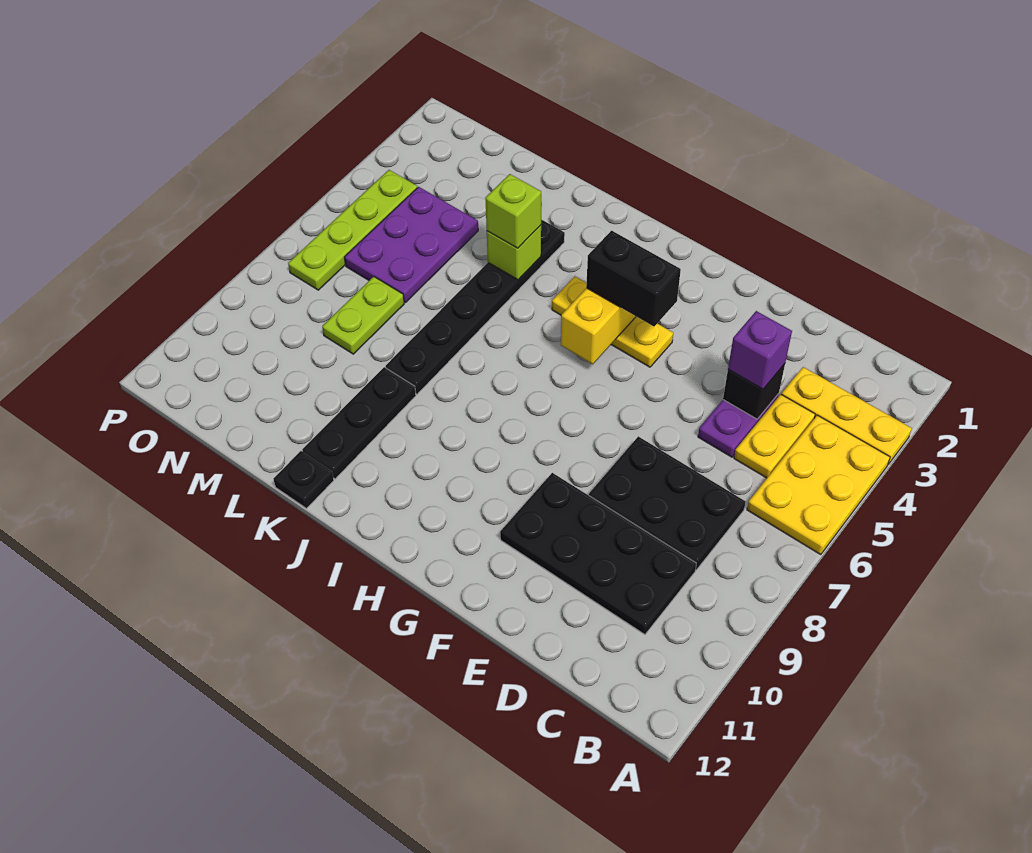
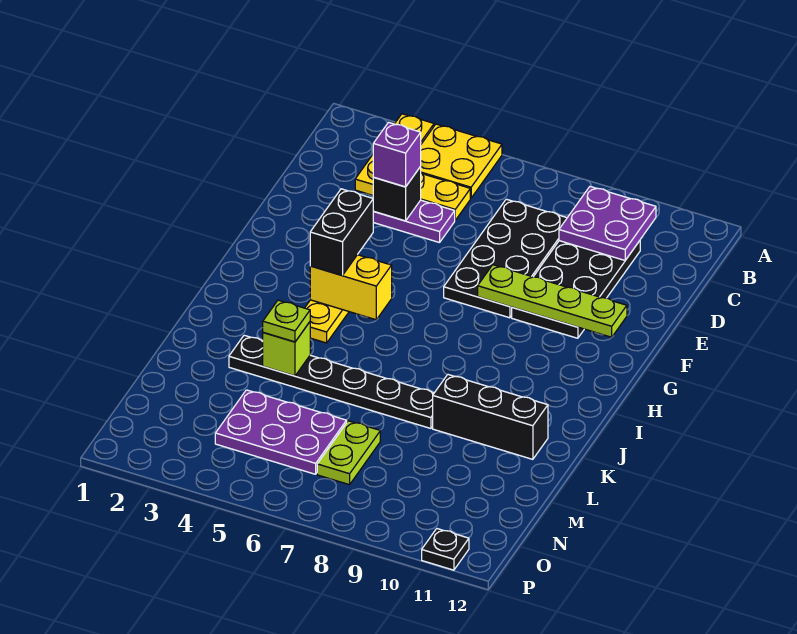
yellow plate A4:B6 level 1 -> yellow plate A4:B5 level 1
none -> purple plate B9:C10 level 2
black plate C7:E8 level 1 -> black plate C7:F8 level 1
lime brick K4 level 3 -> lime plate K4 level 3
black plate K9:K11 level 1 -> black brick K9:K11 level 1
black plate K12 level 1 -> black plate P11 level 1
lime plate M7:M8 level 1 -> lime plate M7:N7 level 1
lime plate O4:O7 level 1 -> lime plate F8:F11 level 2

